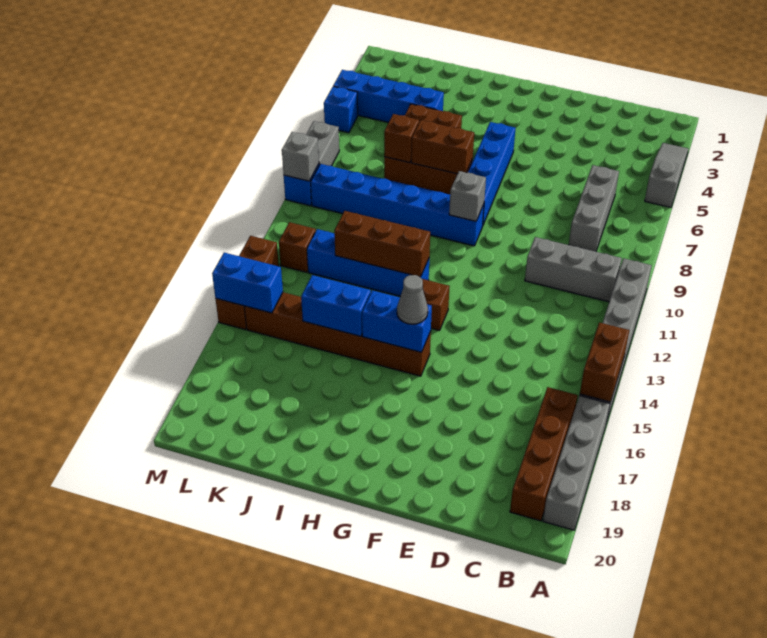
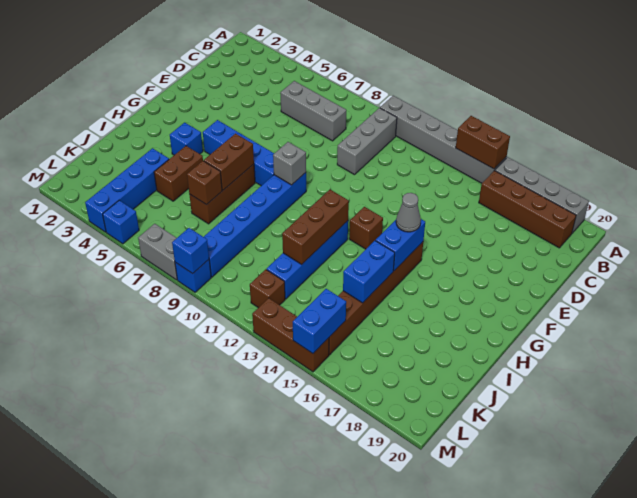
grey slope A3:A5 level 1 top 5 -> none
none -> blue brick H4 level 1
grey brick M9 level 2 -> blue brick M9 level 2

